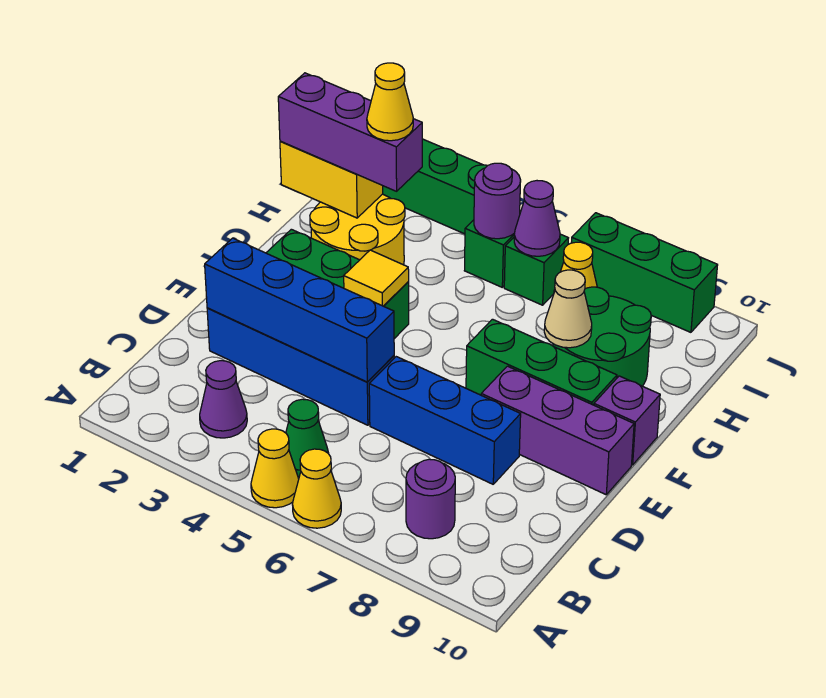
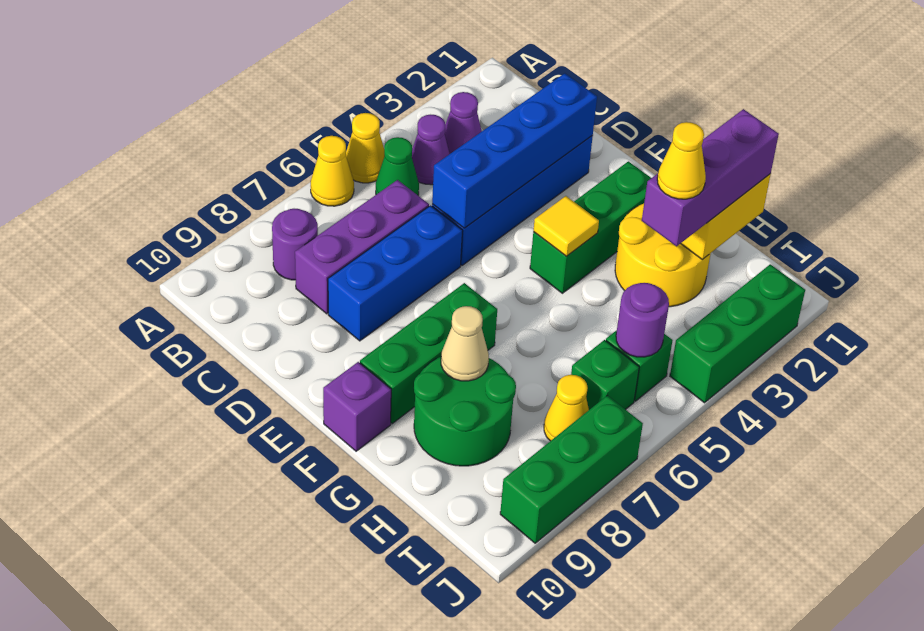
purple brick E8:E10 level 1 -> purple brick C6:C8 level 1
purple cone I6 level 2 -> purple cone B4 level 1

